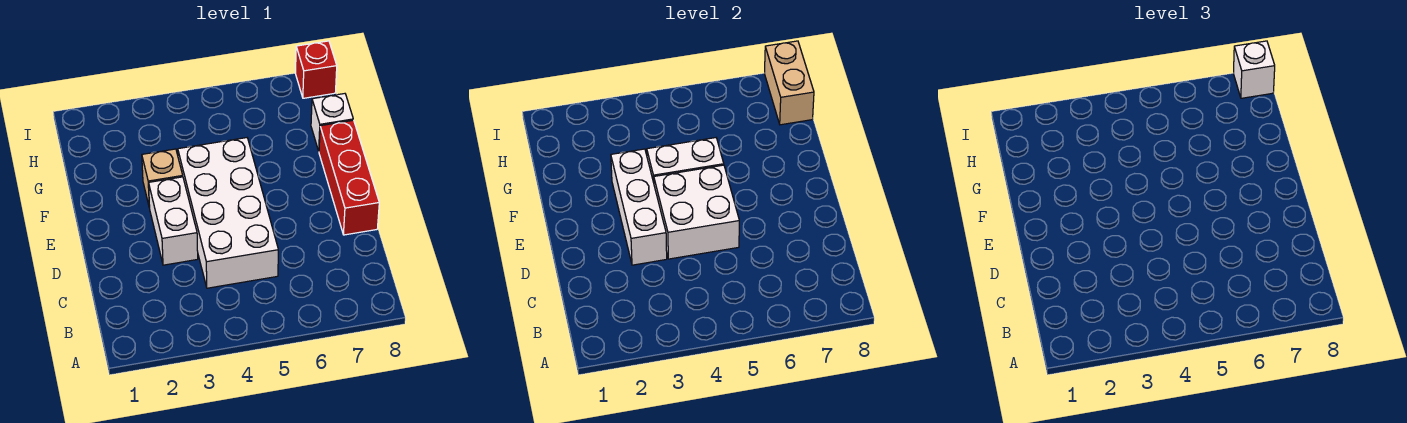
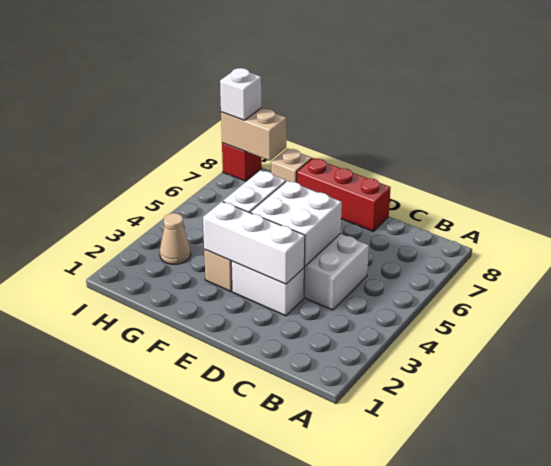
white brick G8 level 1 -> tan brick G8 level 1
none -> tan cone H3 level 1

